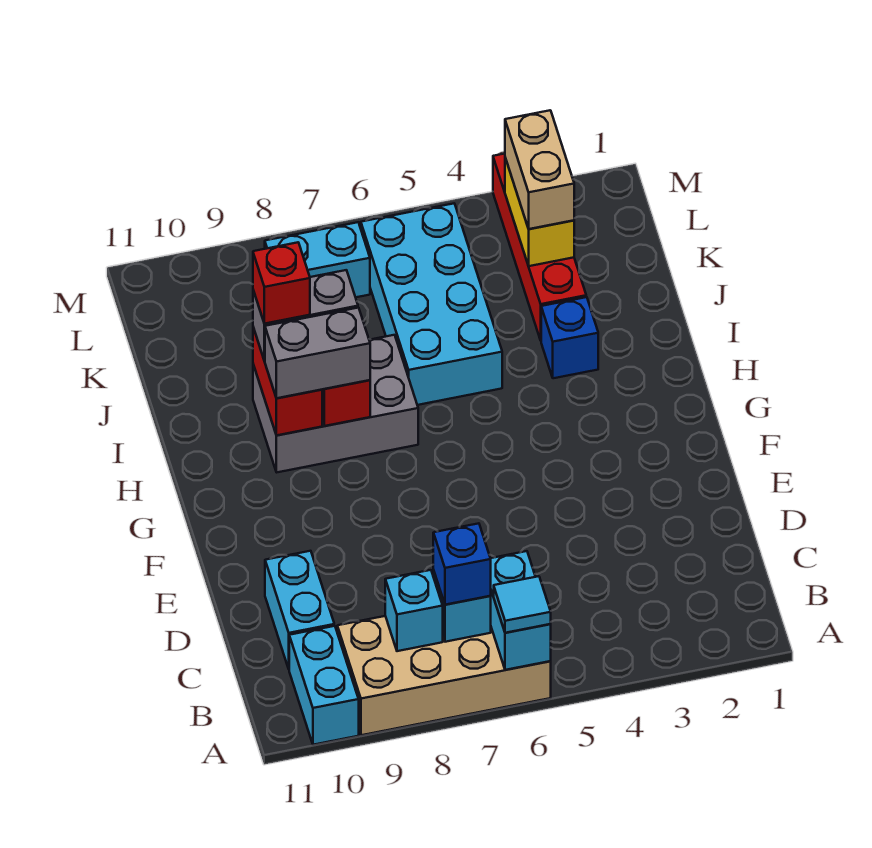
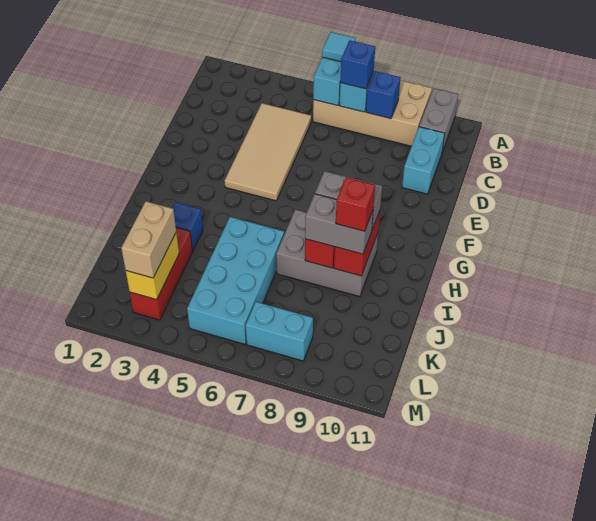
cyan brick A10:B10 level 1 -> grey brick A10:B10 level 1
cyan brick B8 level 2 -> blue brick B8 level 2
none -> tan tile C4:F5 level 1
red brick J3:M3 level 1 -> red brick J3:L3 level 1

